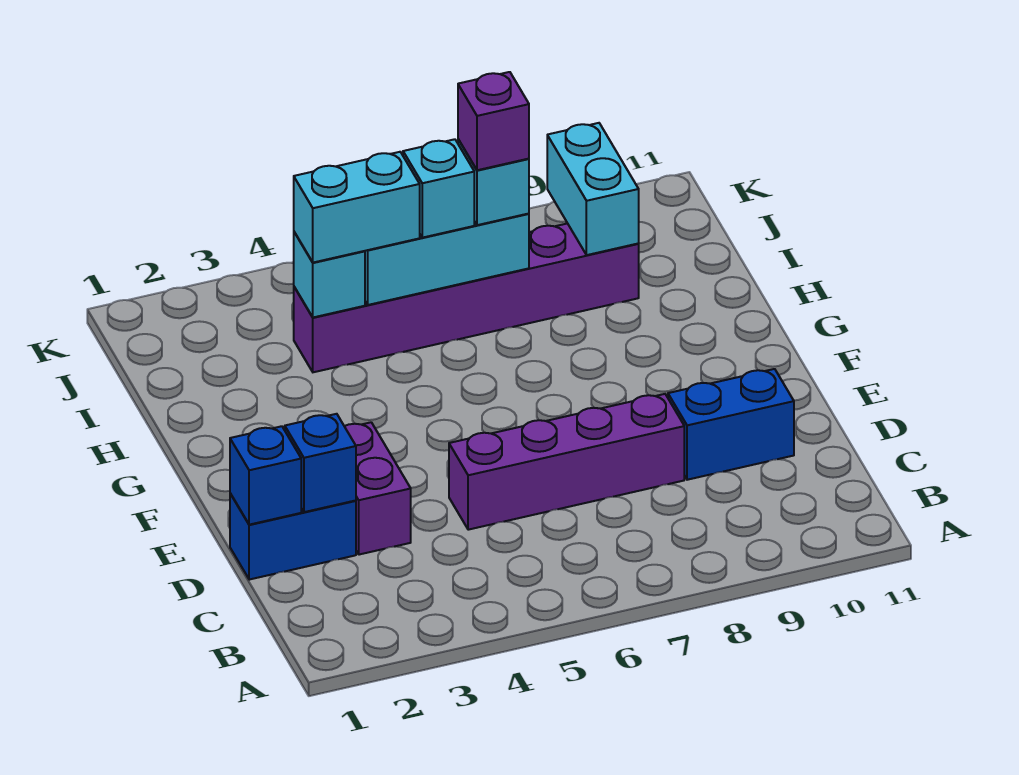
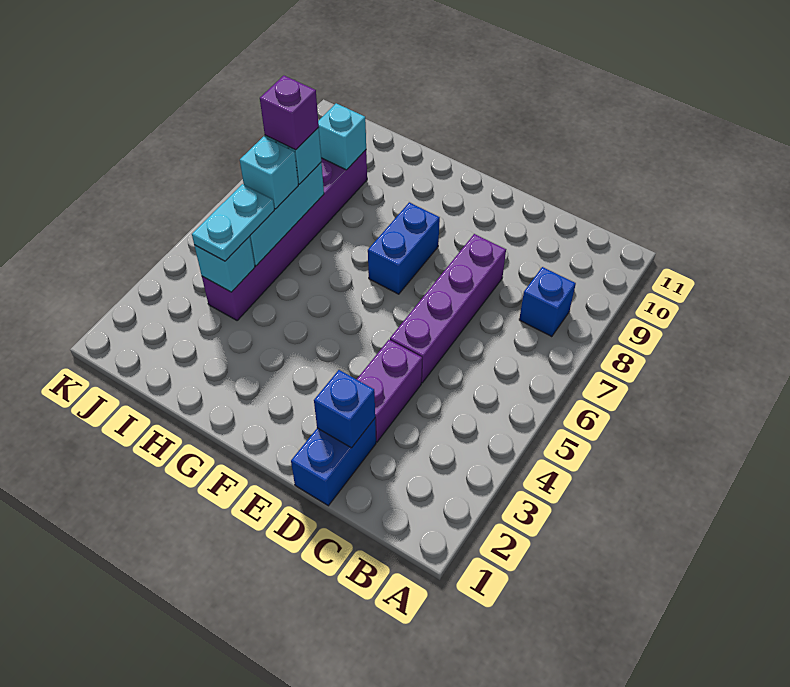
blue brick D1 level 2 -> blue brick B8 level 1
purple brick D3:E3 level 1 -> purple brick D3:D4 level 1
blue brick D9:D10 level 1 -> blue brick F7:F8 level 1
cyan brick I4:I5 level 3 -> cyan plate I4:I5 level 3
cyan brick I9:J9 level 2 -> cyan brick I9 level 2

